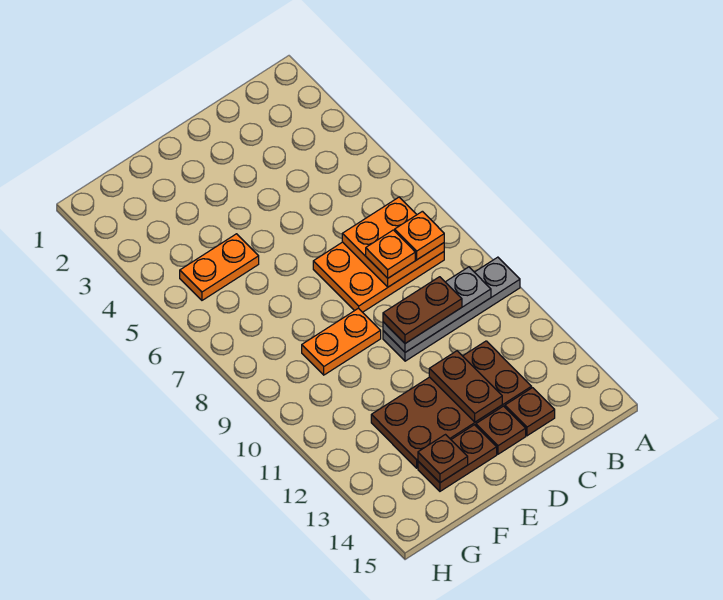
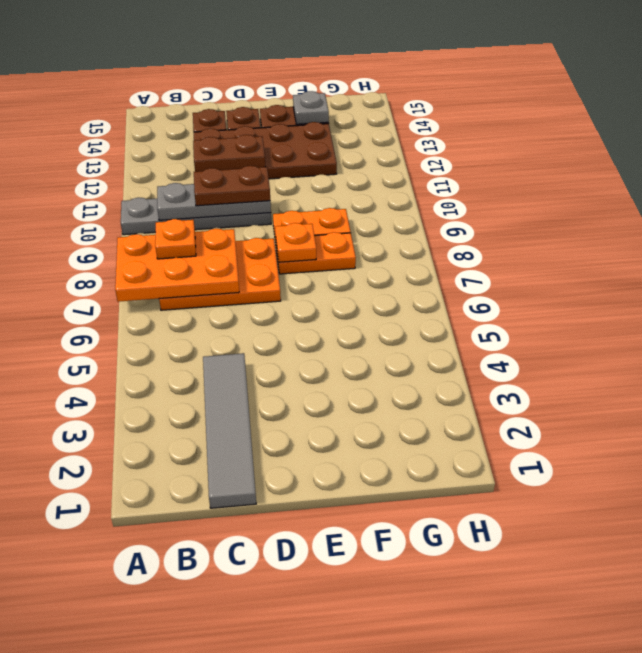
orange plate B7:C8 level 2 -> orange plate A7:C8 level 2
none -> grey tile C1:C4 level 1
orange plate C8 level 3 -> orange plate E8 level 2
brown plate D12:D13 level 2 -> brown plate C12:D12 level 2
orange plate F5:G5 level 1 -> orange plate E8:F8 level 1
brown plate F14 level 2 -> grey plate F14 level 2

